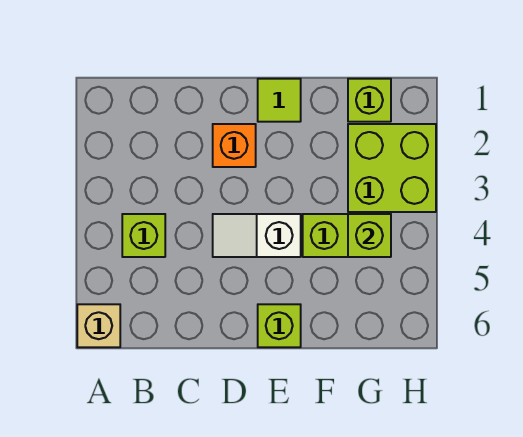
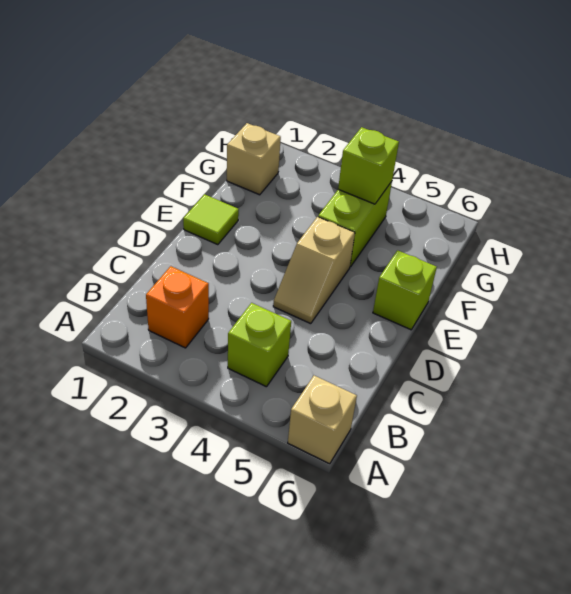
orange brick D2 level 1 -> orange brick B2 level 1
white slope D4:E4 level 1 top E -> tan slope D4:E4 level 1 top E
lime brick G1 level 1 -> tan brick G1 level 1
lime brick G2:H3 level 1 -> none

